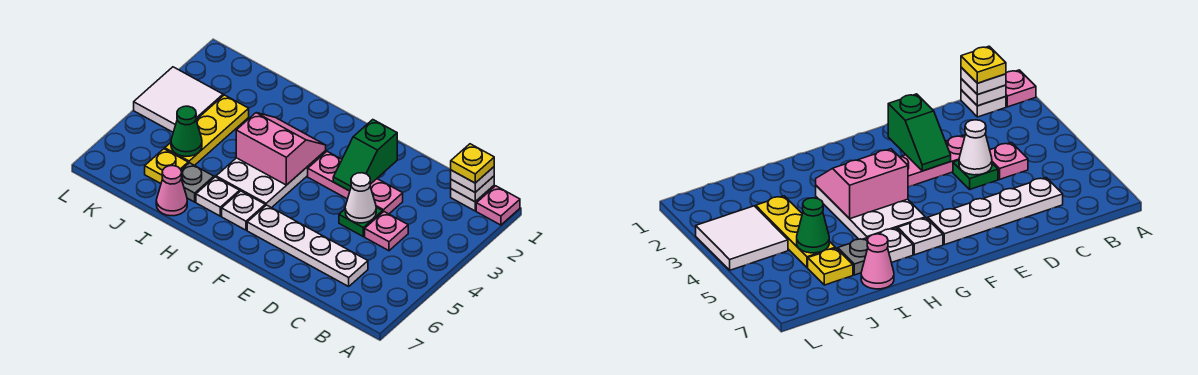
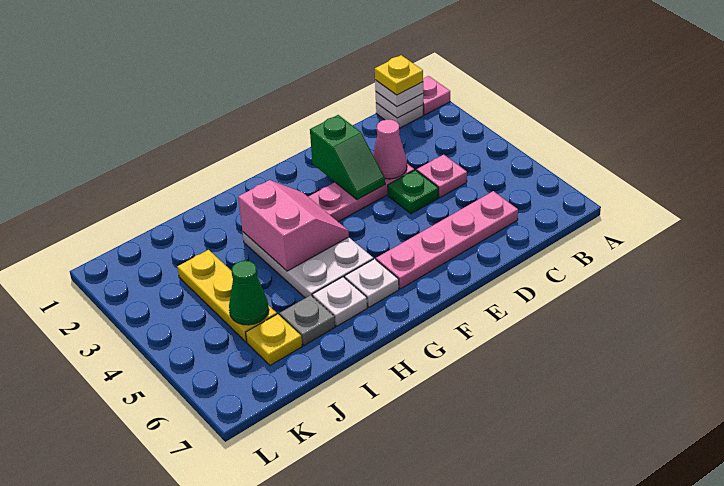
white plate C6:F6 level 1 -> pink plate C6:F6 level 1
white cone D4 level 2 -> none
pink slope G3:H4 level 2 top 4 -> pink slope G3:H4 level 2 top H
pink cone I7 level 1 -> pink cone D3 level 2
white tile K3:L4 level 1 -> none

